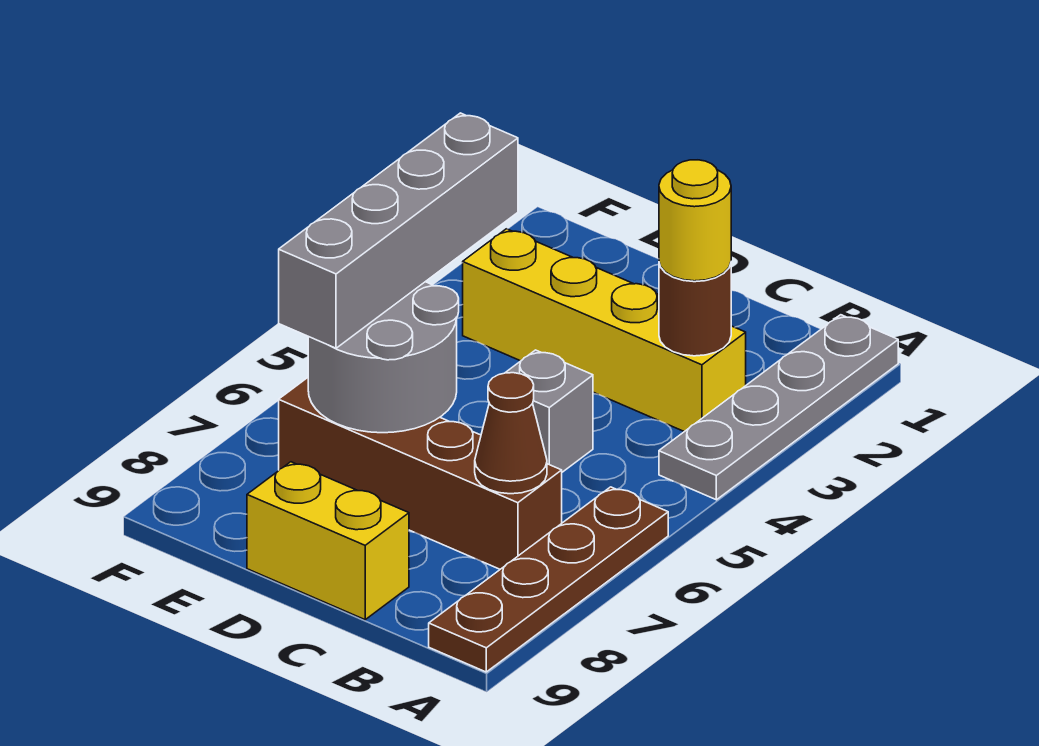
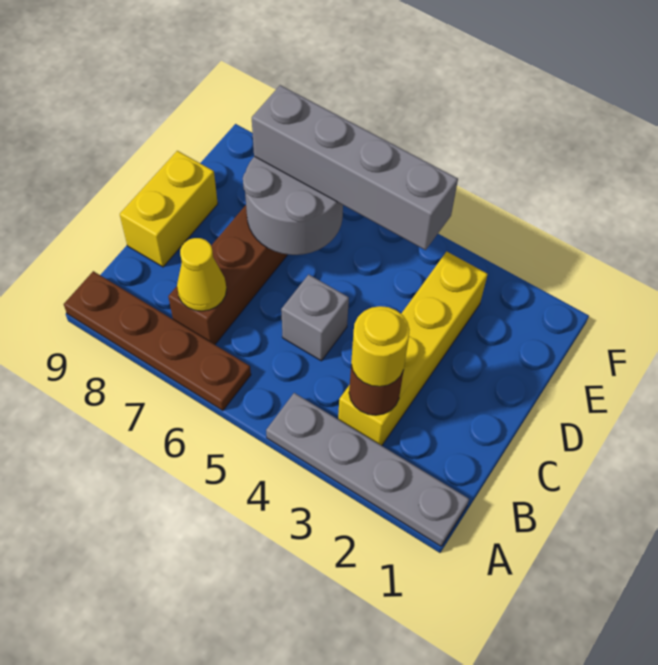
brown cone B7 level 2 -> yellow cone B7 level 2

